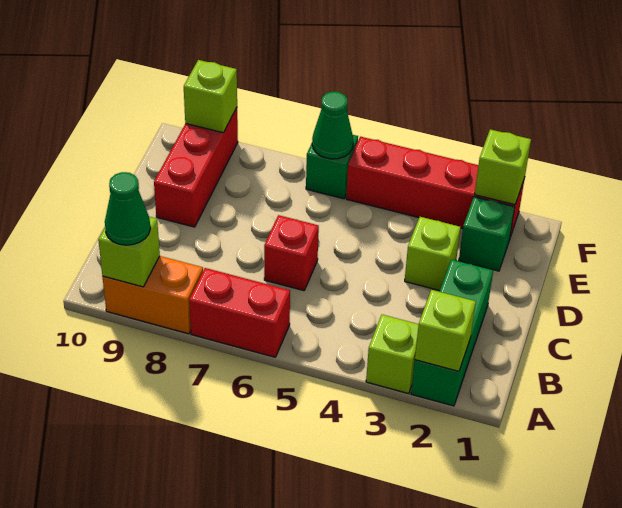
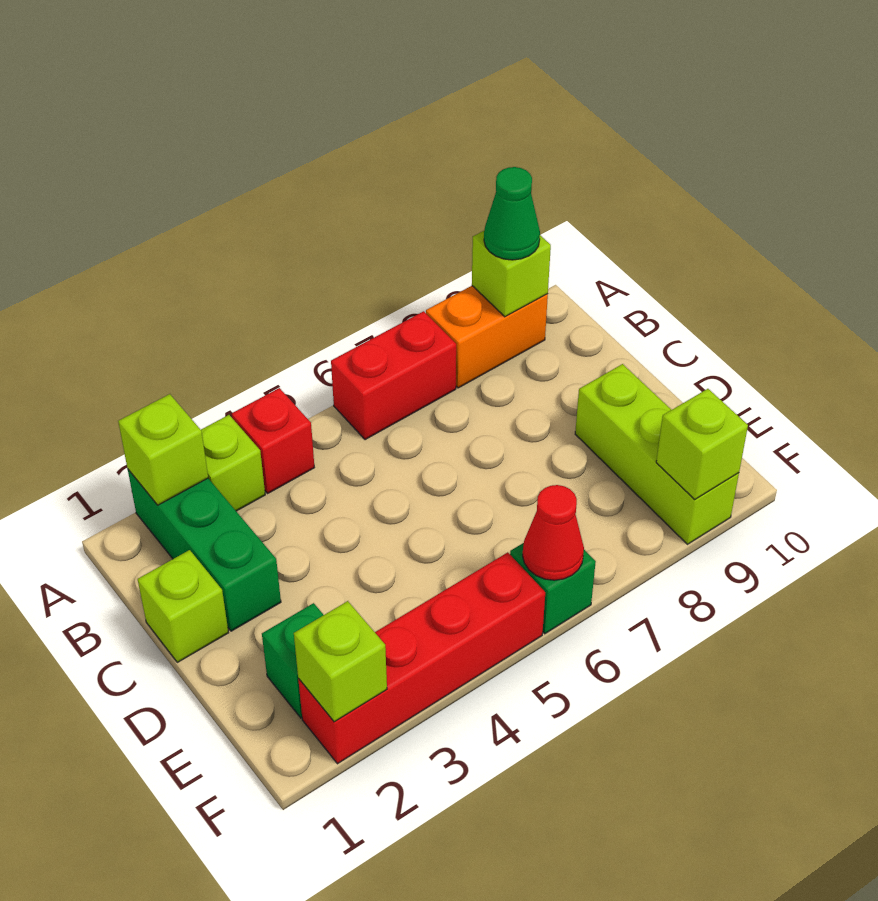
red brick C6 level 1 -> red brick A4 level 1
lime brick D3 level 1 -> lime brick C1 level 1
red brick D9:F9 level 1 -> lime brick D9:F9 level 1
green cone F6 level 2 -> red cone F6 level 2

